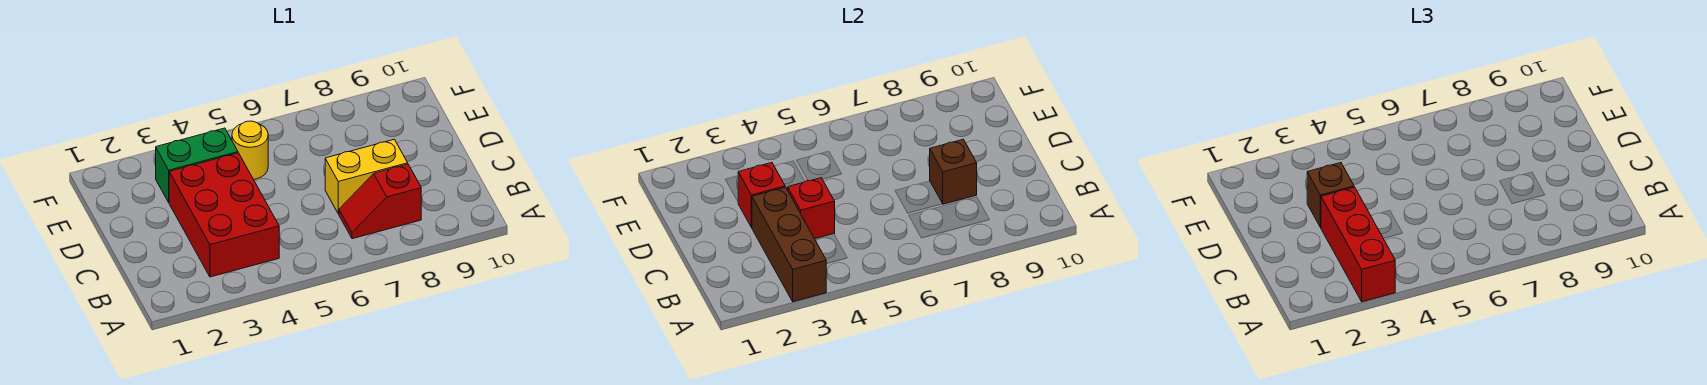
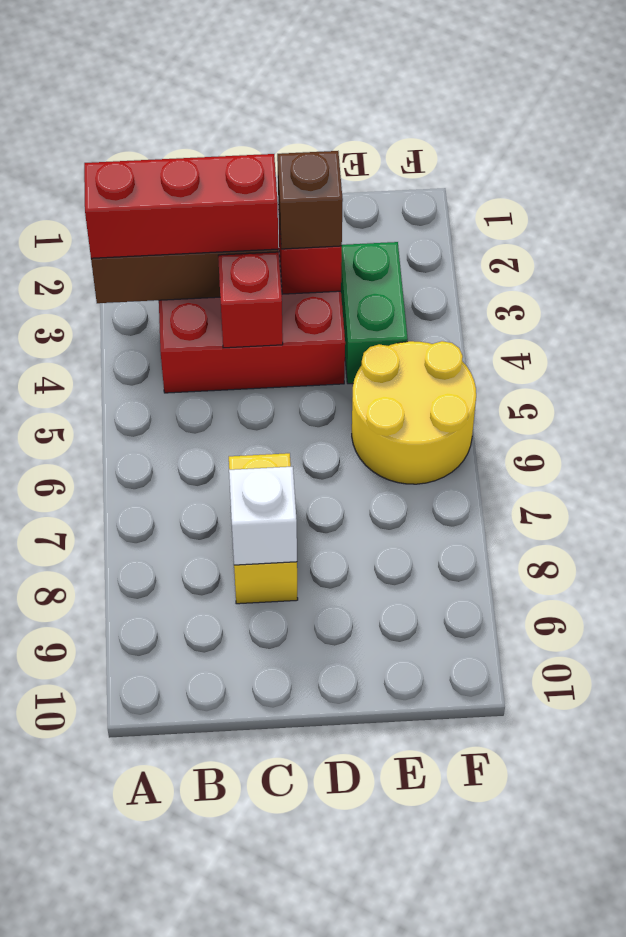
red slope B7:B8 level 1 top 8 -> none
brown brick C8 level 2 -> white brick C8 level 2
yellow round brick E5 level 1 -> yellow round brick E5:F6 level 1

